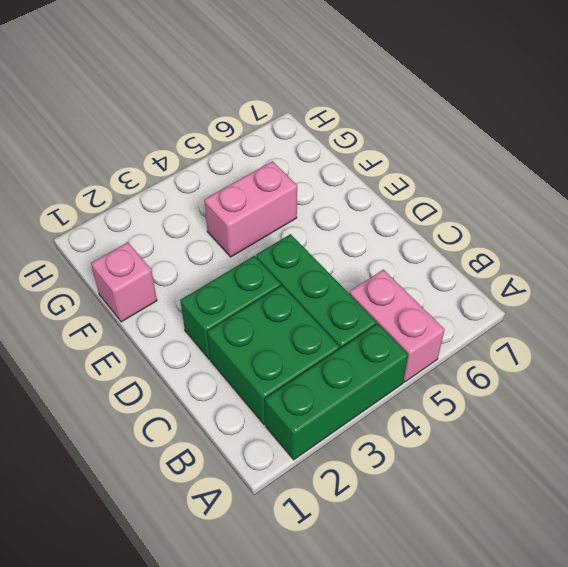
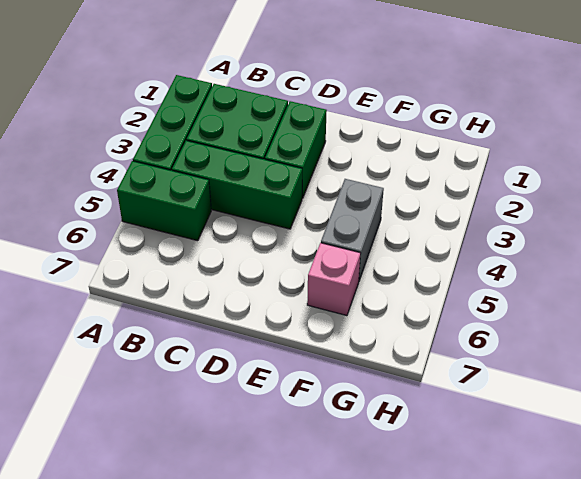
pink brick A5:B5 level 1 -> green brick A5:B5 level 1
pink brick F1 level 1 -> pink brick F6 level 1
pink brick F4:F5 level 1 -> grey brick F4:F5 level 1

